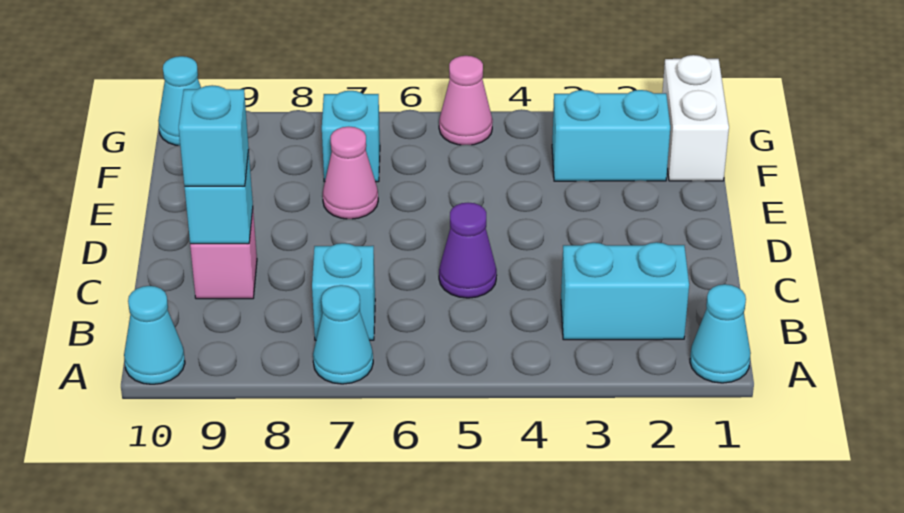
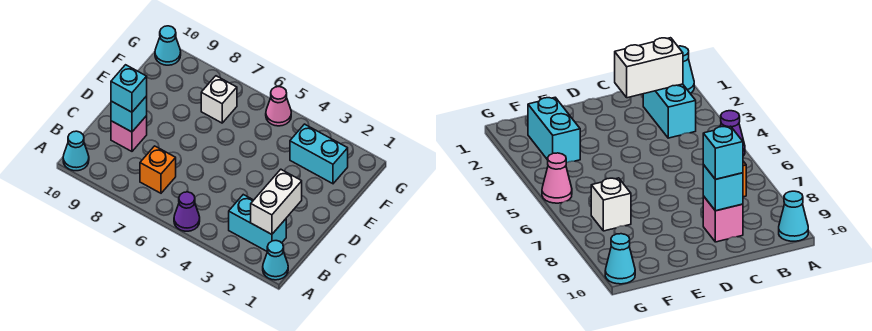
cyan cone A7 level 1 -> none
cyan brick B7 level 1 -> orange brick B7 level 1
purple cone C5 level 1 -> purple cone A5 level 1
pink cone E7 level 1 -> none
white brick F1:G1 level 1 -> white brick B2:C2 level 2
cyan brick F7 level 1 -> white brick F7 level 1

